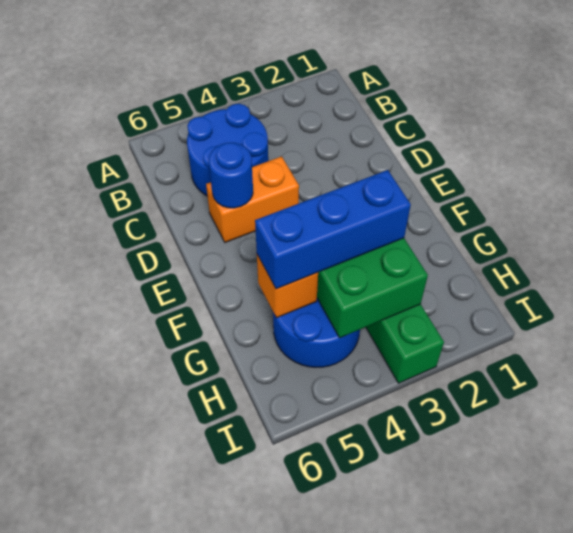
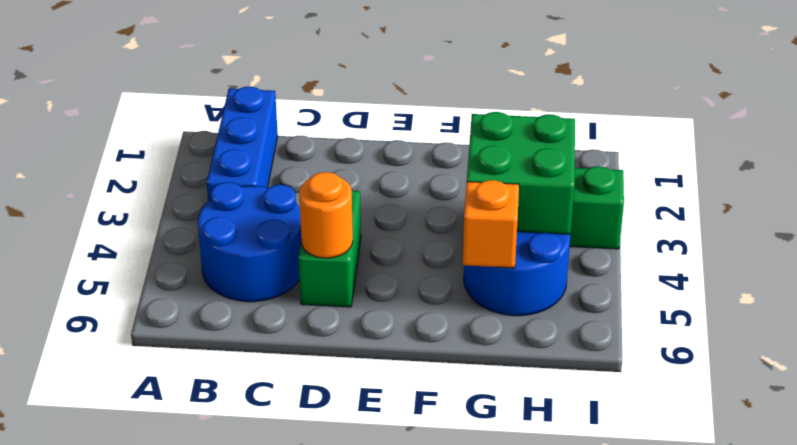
orange brick D4:D5 level 1 -> green brick D4:D5 level 1
blue round brick D5 level 2 -> orange round brick D5 level 2
blue brick G3:G5 level 3 -> blue brick B1:B3 level 1

